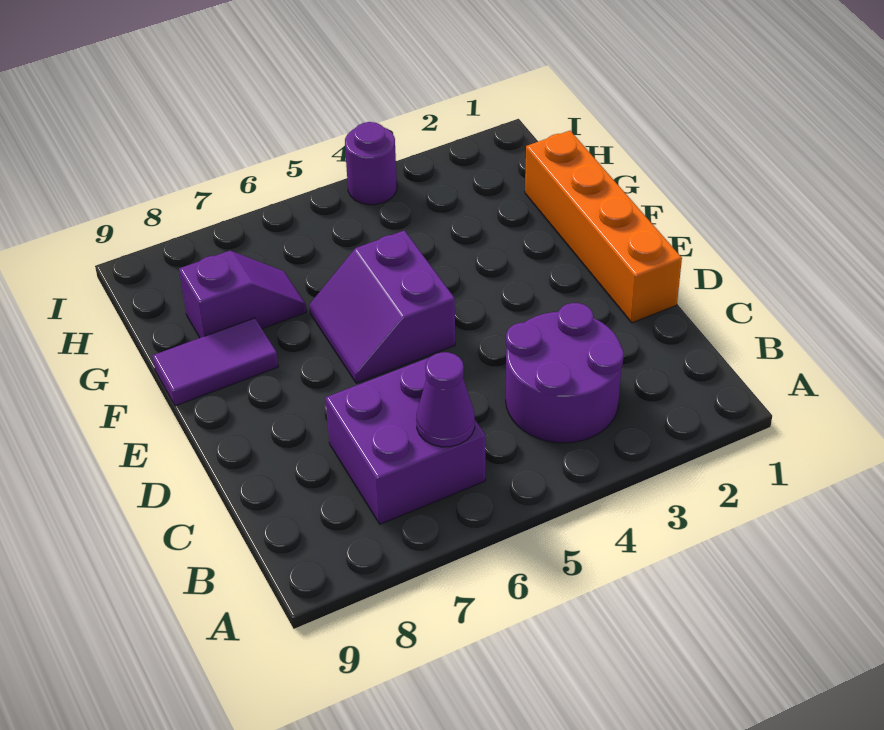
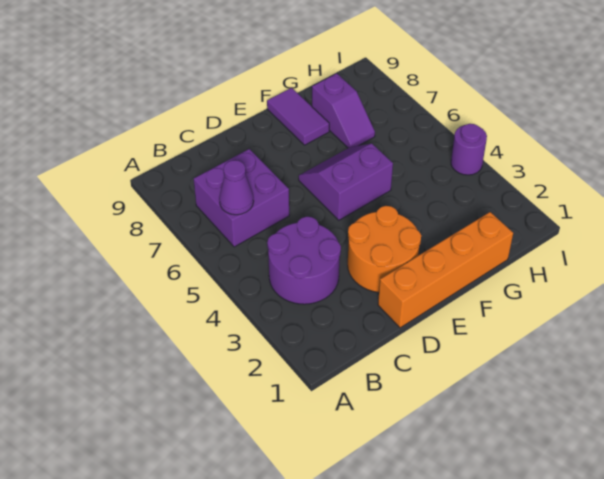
none -> orange round brick D2:E3 level 1

